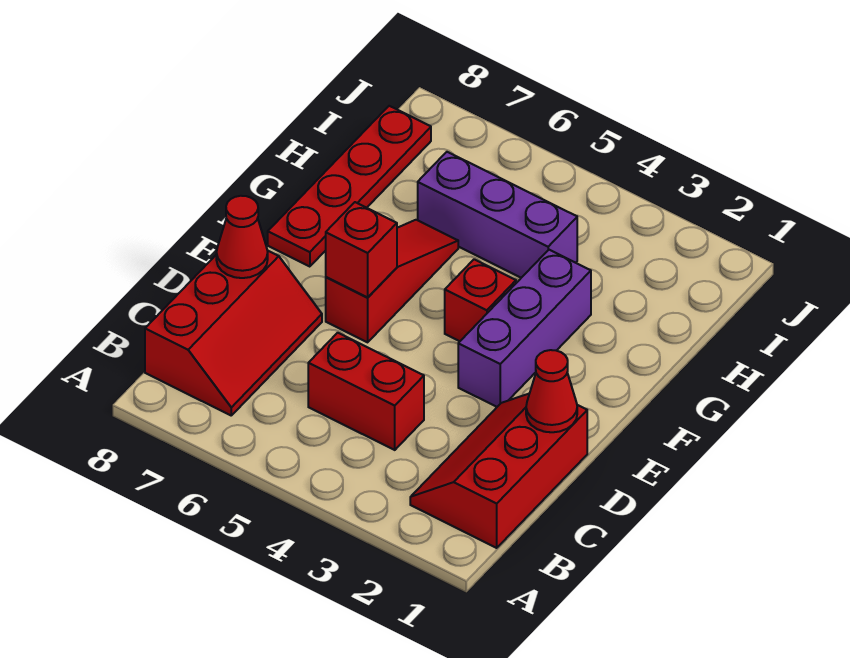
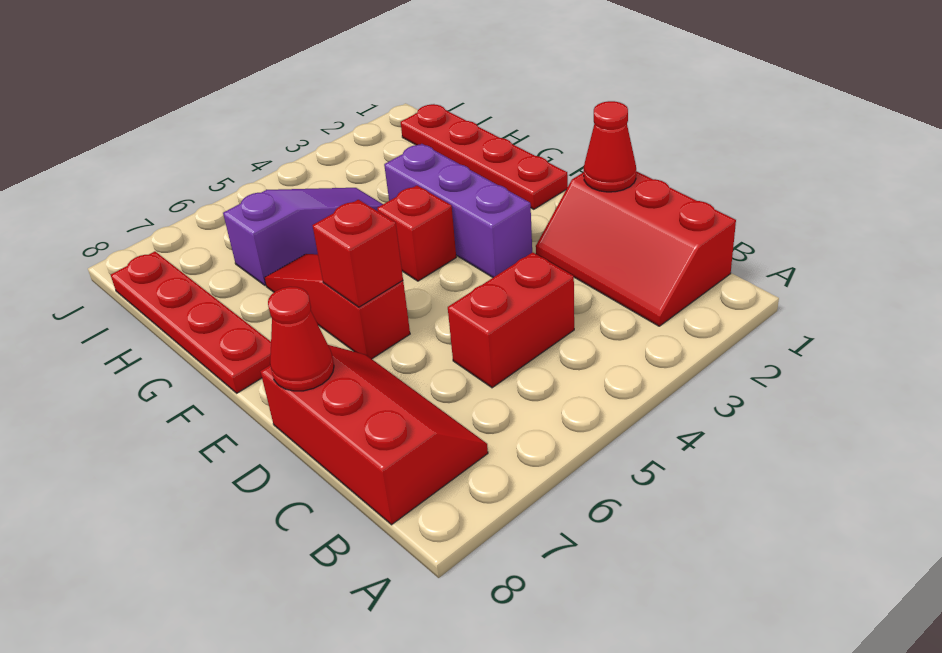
none -> red plate F1:I1 level 1
purple brick H4:H6 level 1 -> purple slope H4:H6 level 1 top 6

